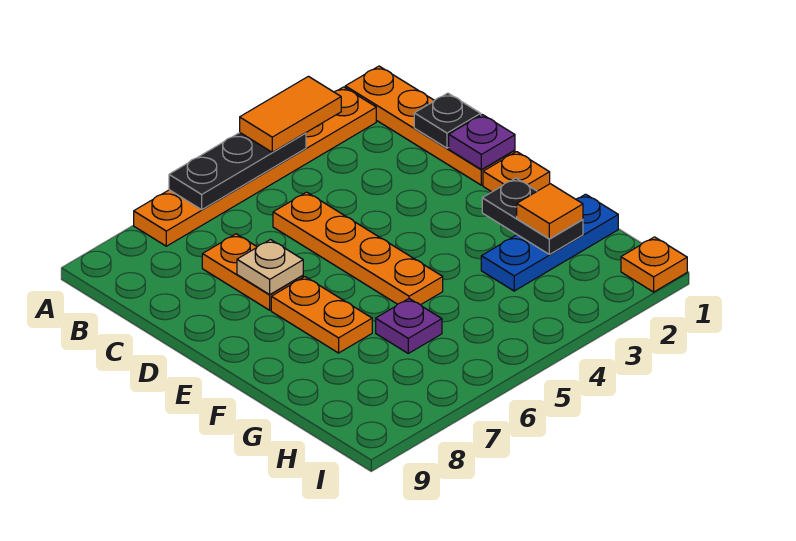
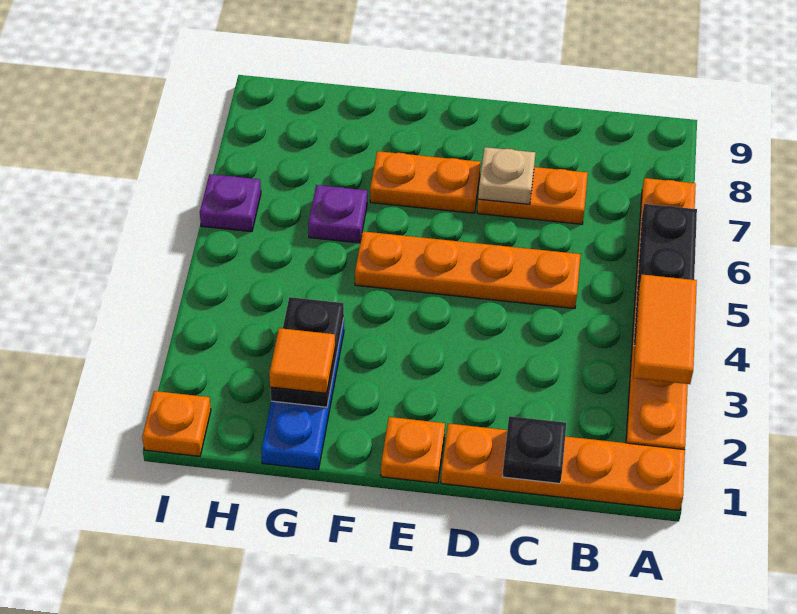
purple plate D1 level 2 -> purple plate I6 level 1
black plate F2:G2 level 2 -> black plate G2:G3 level 2

